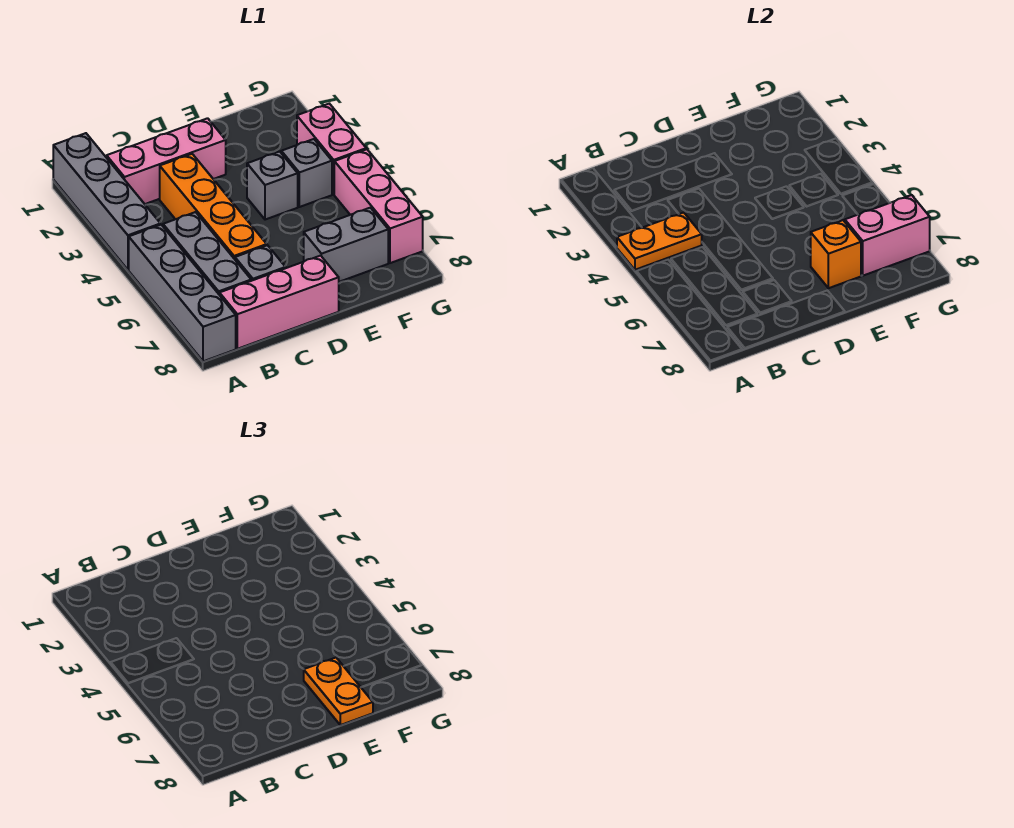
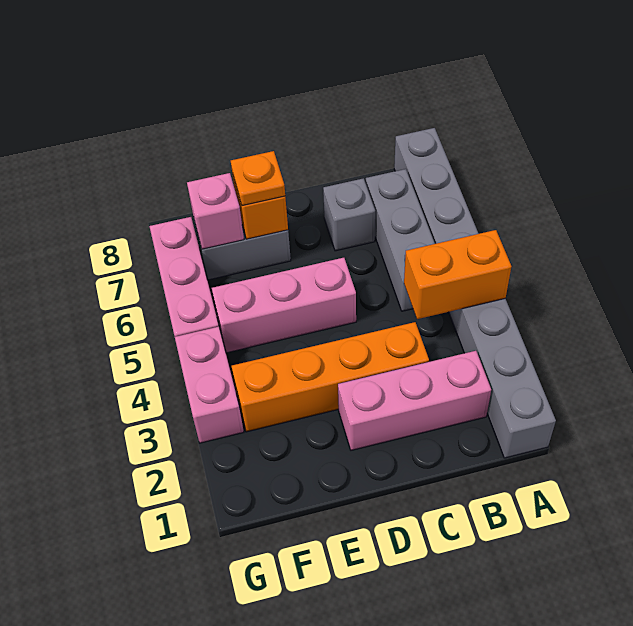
orange plate A4:B4 level 2 -> orange brick A4:B4 level 2
pink brick B8:D8 level 1 -> pink brick D5:F5 level 1
orange brick C3:C6 level 1 -> orange brick C3:F3 level 1
grey brick E4 level 1 -> none
orange plate E7:E8 level 3 -> orange plate E7 level 3
grey brick F4 level 1 -> none
pink brick F7:G7 level 2 -> pink brick F7 level 2

